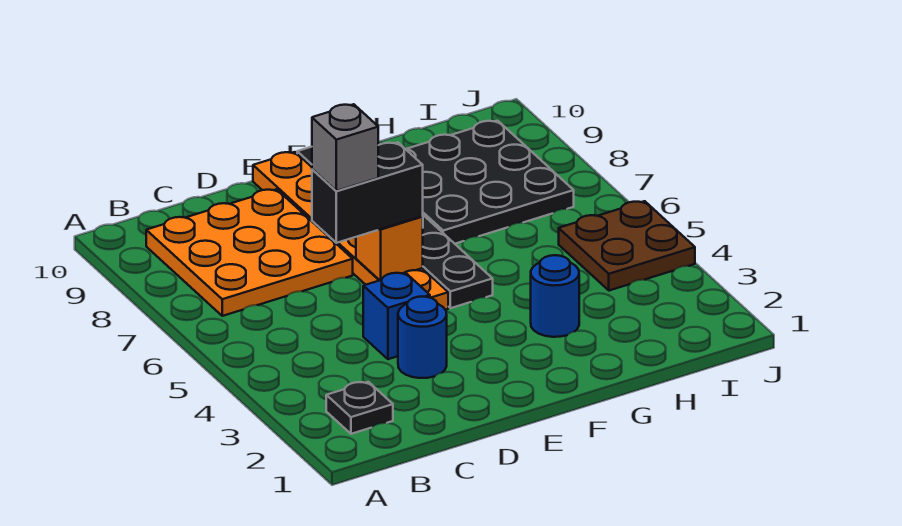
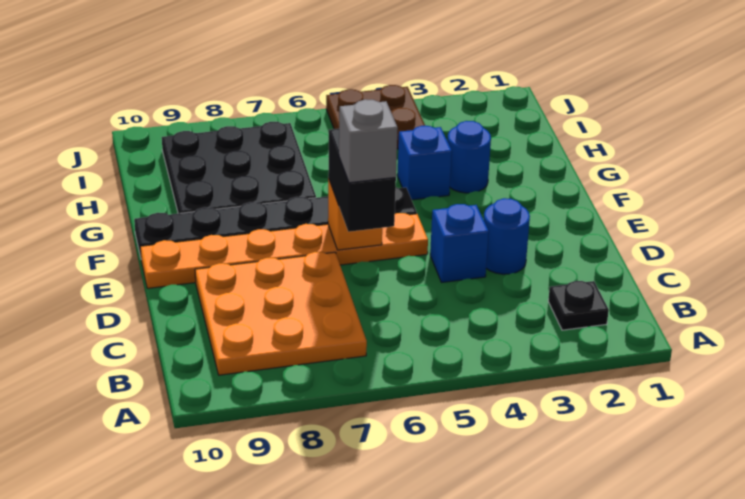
none -> blue brick G4 level 1

